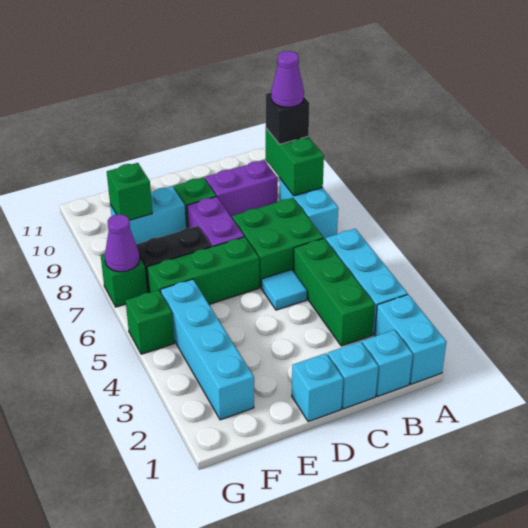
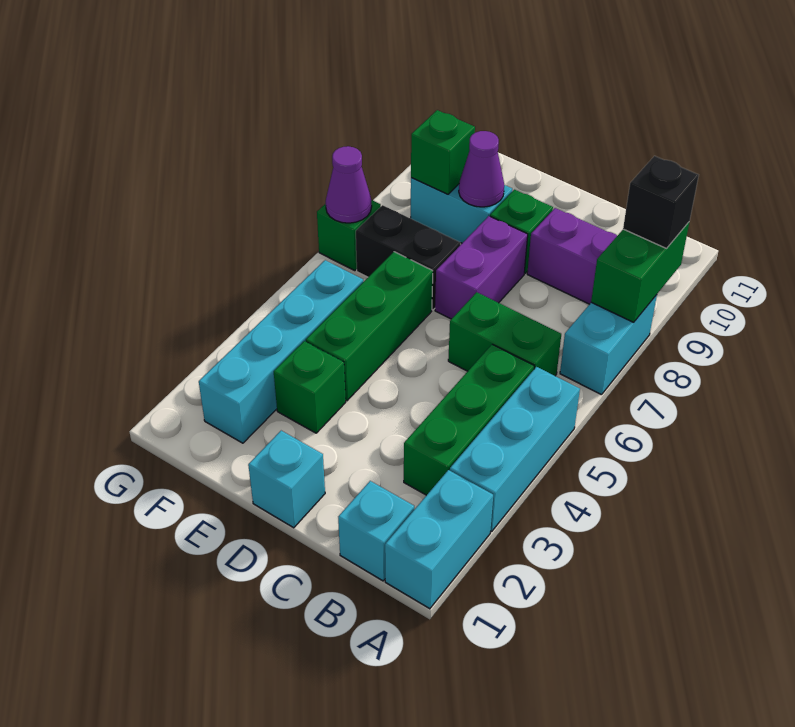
purple cone A9 level 4 -> purple cone E9 level 2
green brick B6:C7 level 1 -> green brick B6:C6 level 1
cyan brick C1 level 1 -> none
cyan tile C5 level 1 -> none
green brick D6:F6 level 1 -> green brick E4:E6 level 1
green brick G5 level 1 -> green brick E3 level 1

